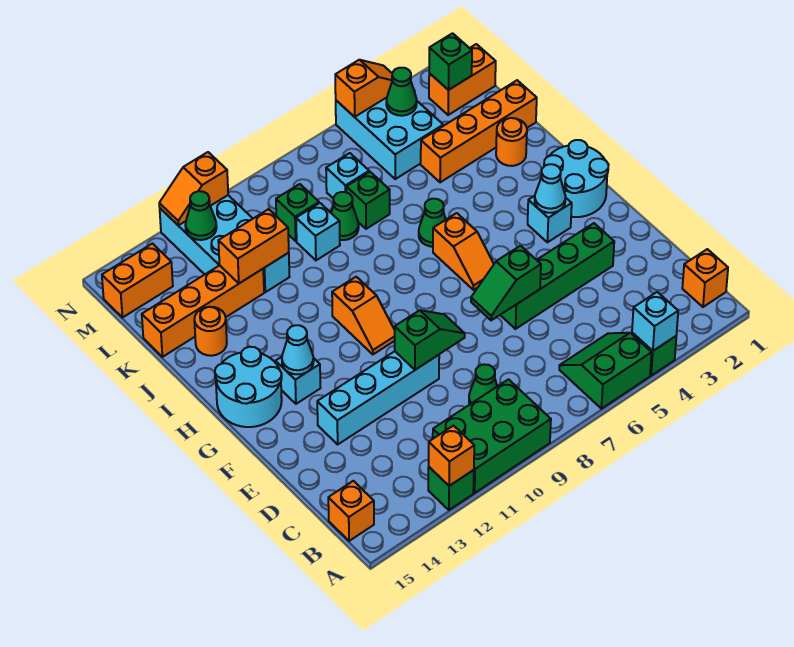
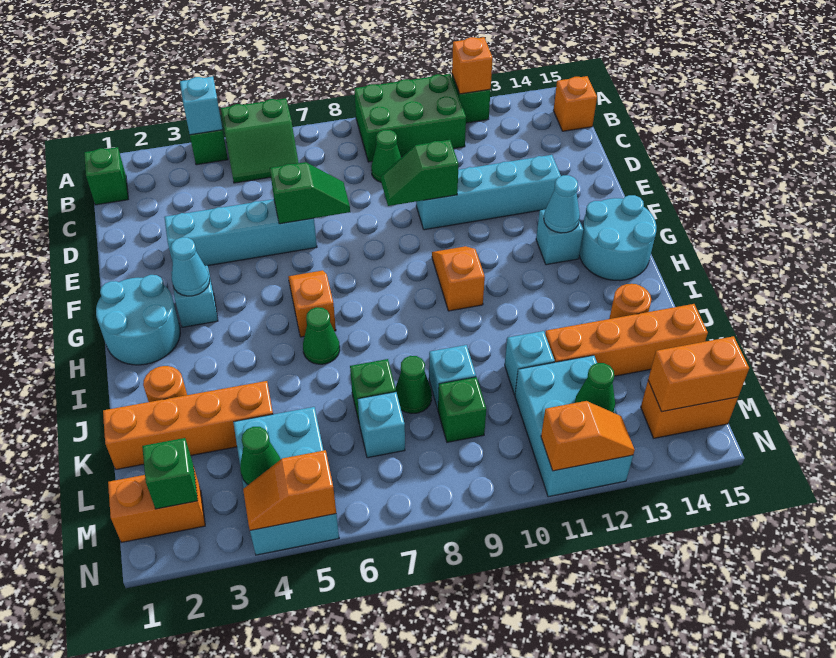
orange brick B1 level 1 -> green brick B1 level 1
green brick E3:E6 level 1 -> cyan brick E3:E6 level 1
orange brick K11:K12 level 2 -> orange brick M14:M15 level 2

